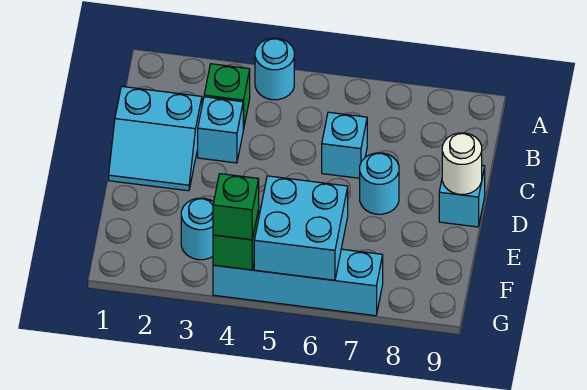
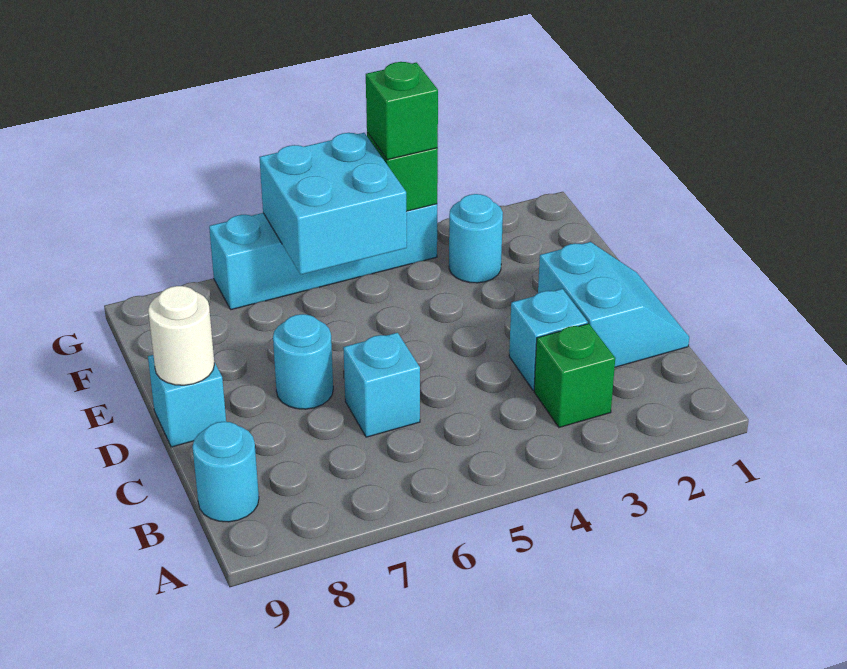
cyan round brick A4 level 1 -> cyan round brick B9 level 1
cyan slope C1:D2 level 1 top C -> cyan slope C1:D2 level 1 top 2

